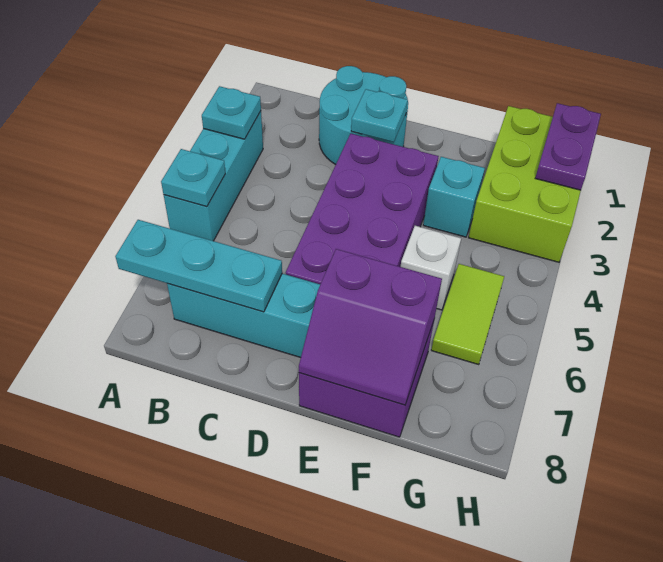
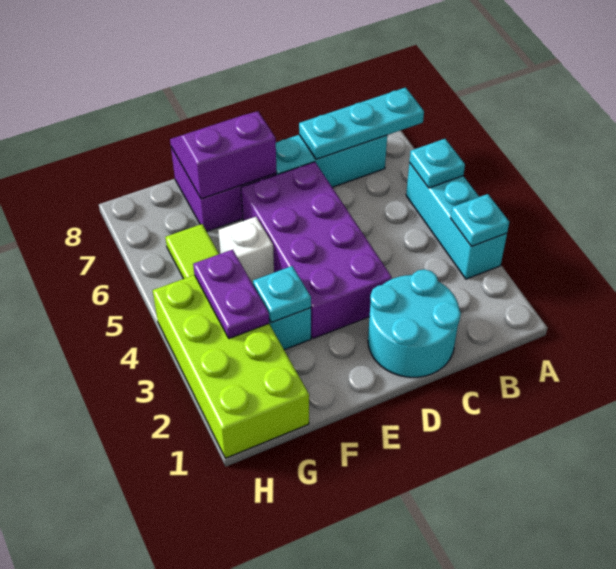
cyan plate D2 level 2 -> cyan plate F3 level 2
lime brick G1:H3 level 1 -> lime brick G1:H4 level 1
purple plate H1:H2 level 2 -> purple plate G3:G4 level 2

